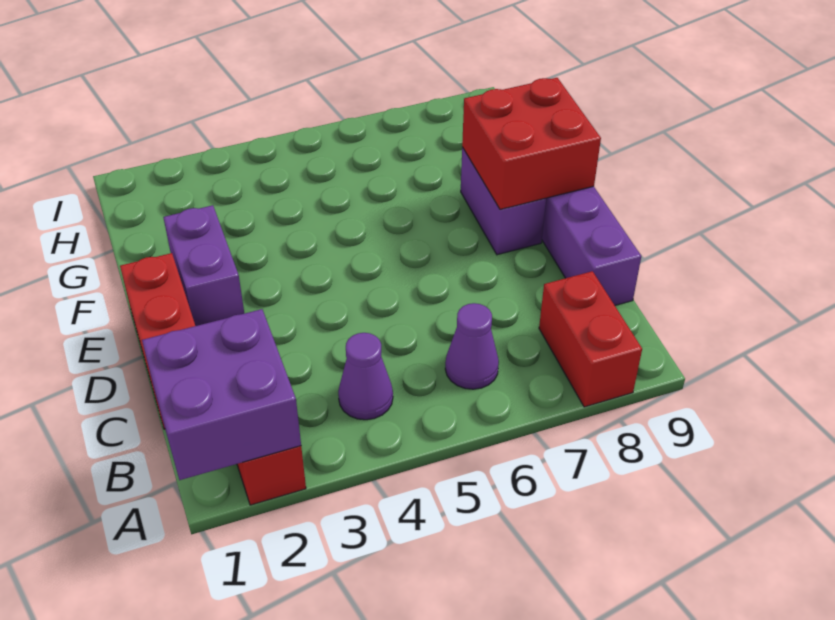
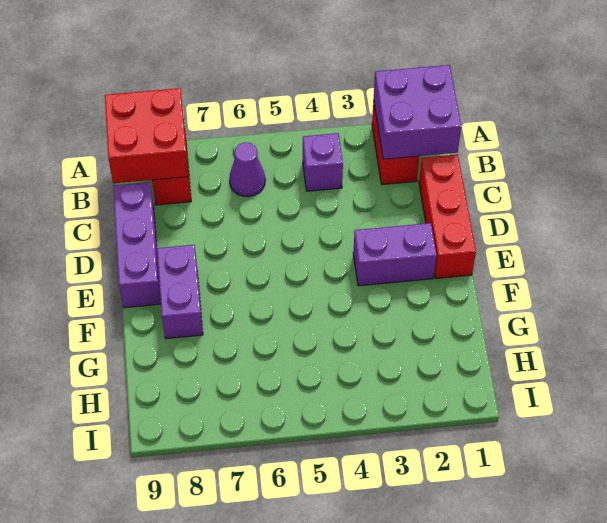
purple cone B4 level 1 -> purple brick B4 level 1
purple brick E2:F2 level 1 -> purple brick E2:E3 level 1
red brick E8:F9 level 2 -> red brick A8:B9 level 2

